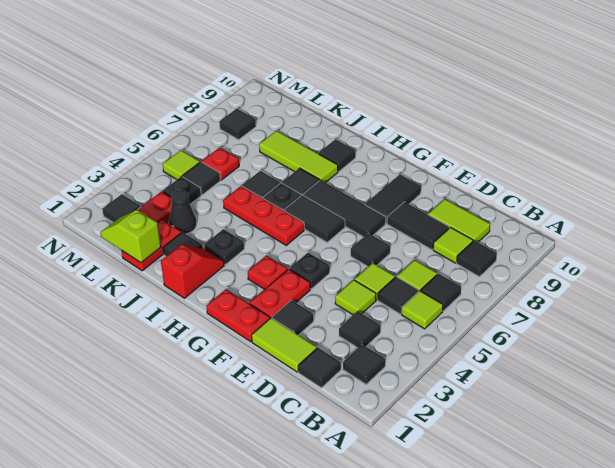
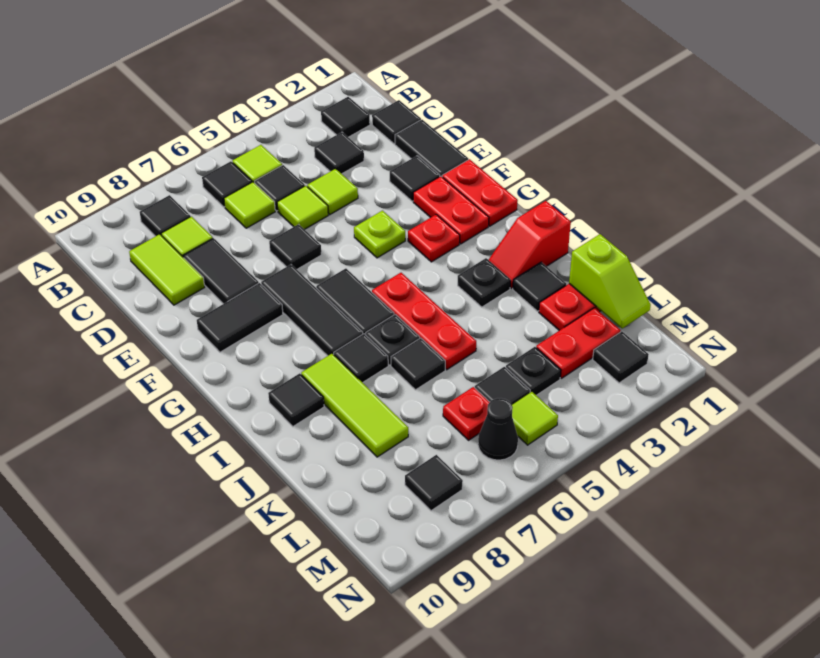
lime tile D1:E1 level 1 -> black tile D1:E1 level 1
red plate F2:F3 level 1 -> red plate F2:G2 level 1
black plate F4 level 1 -> lime plate F4 level 1
black cone K3 level 1 -> black cone M6 level 1

